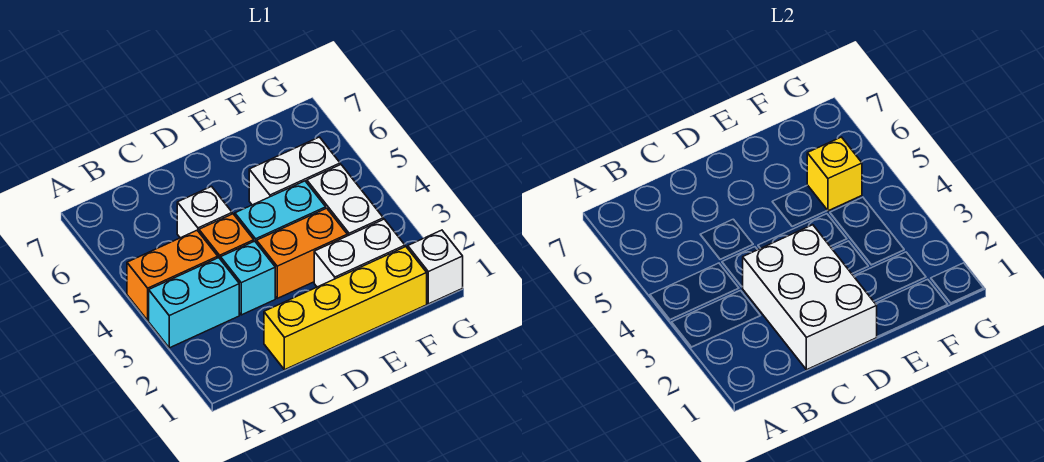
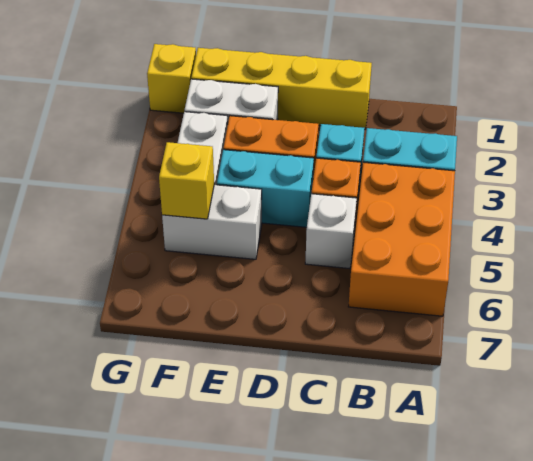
orange brick A4:B4 level 1 -> orange brick A4:B6 level 1
white brick C1:D3 level 2 -> none
white brick G1 level 1 -> yellow brick G1 level 1

